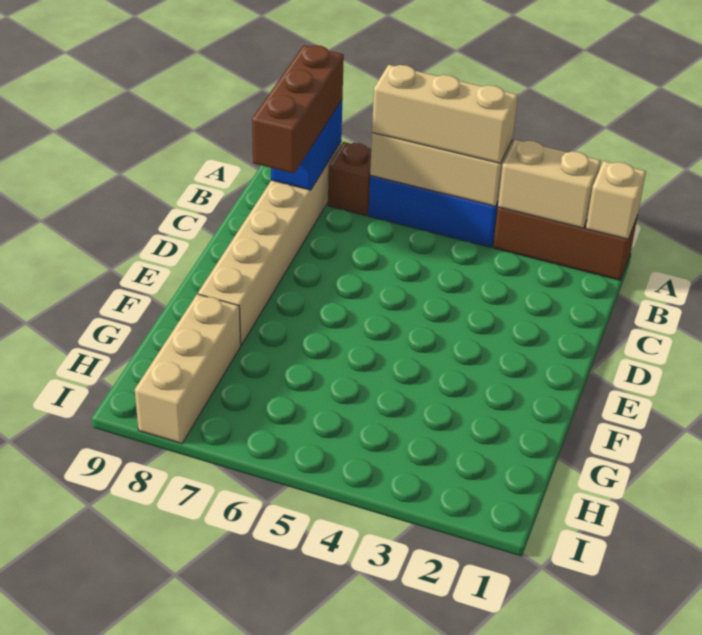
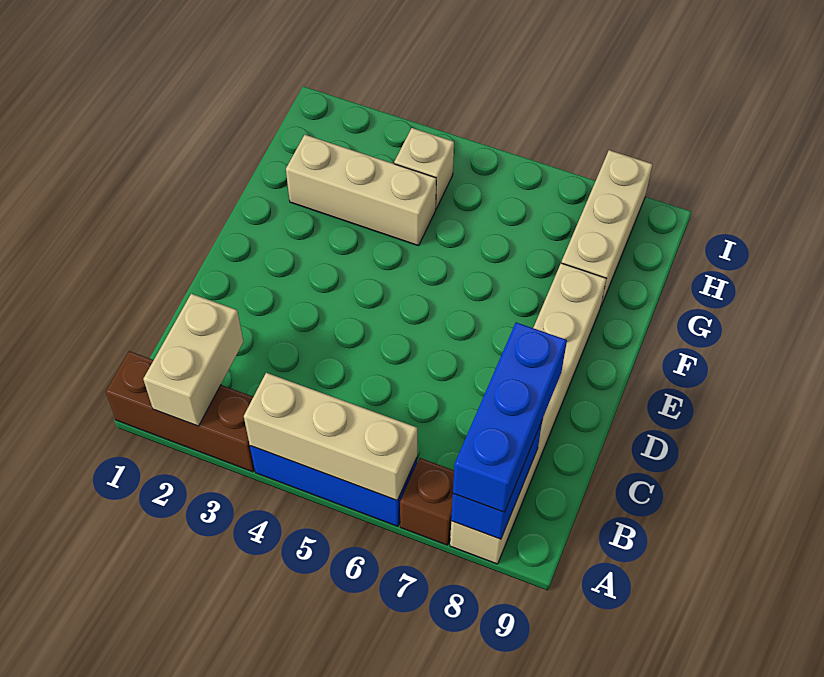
tan brick A1 level 2 -> tan brick H4 level 1
tan brick A2:A3 level 2 -> tan brick A2:B2 level 2
tan brick A4:A6 level 3 -> tan brick G2:G4 level 1
brown brick A8:C8 level 3 -> blue brick A8:C8 level 3

